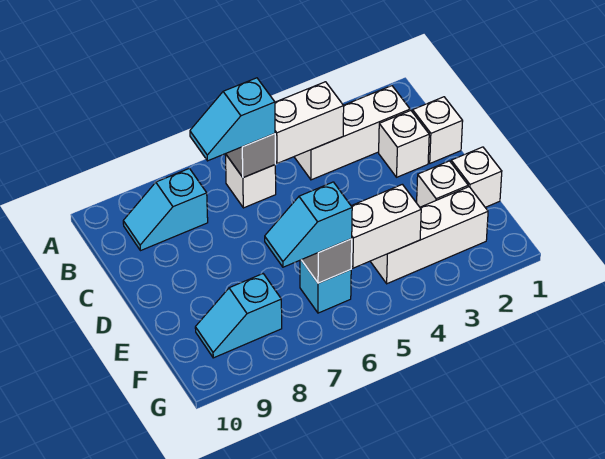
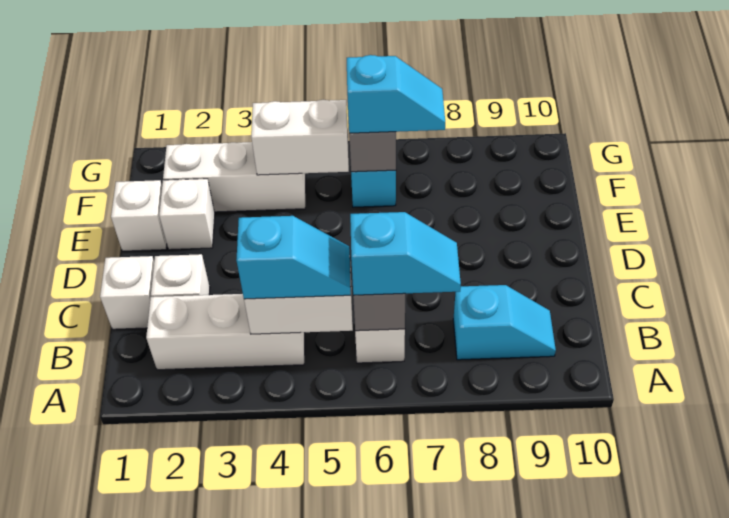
cyan slope F8:F9 level 1 top 8 -> cyan slope B4:B5 level 3 top 4

